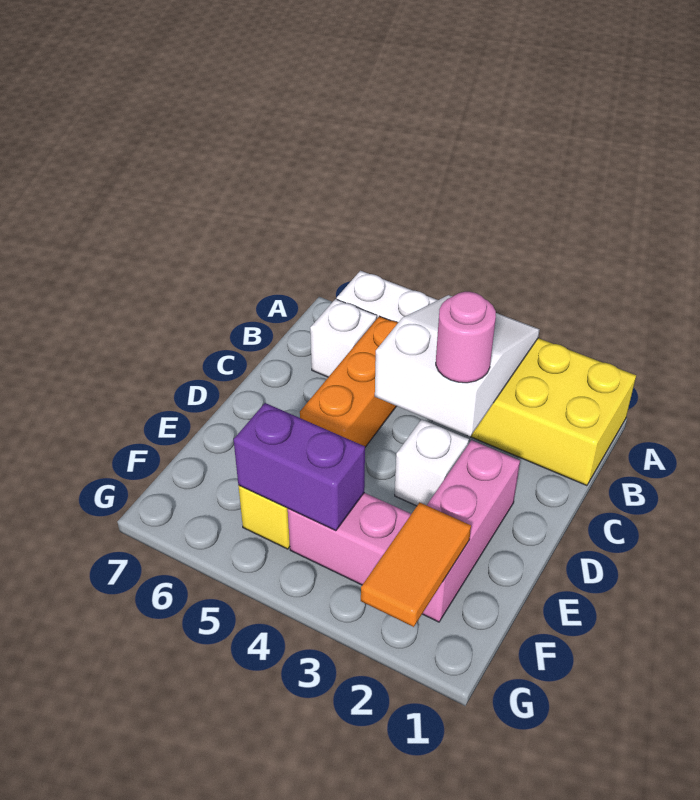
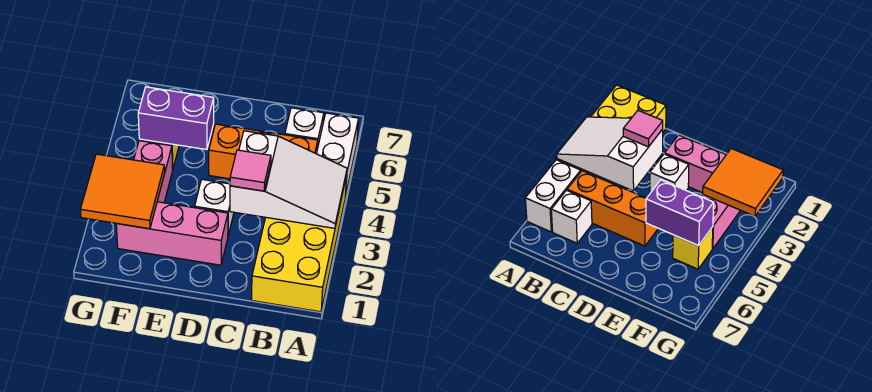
pink round brick C3 level 3 -> pink tile C3 level 3
orange tile F2:G2 level 2 -> orange tile F2:G3 level 2
purple brick F4:F5 level 2 -> purple brick E5:F5 level 2

